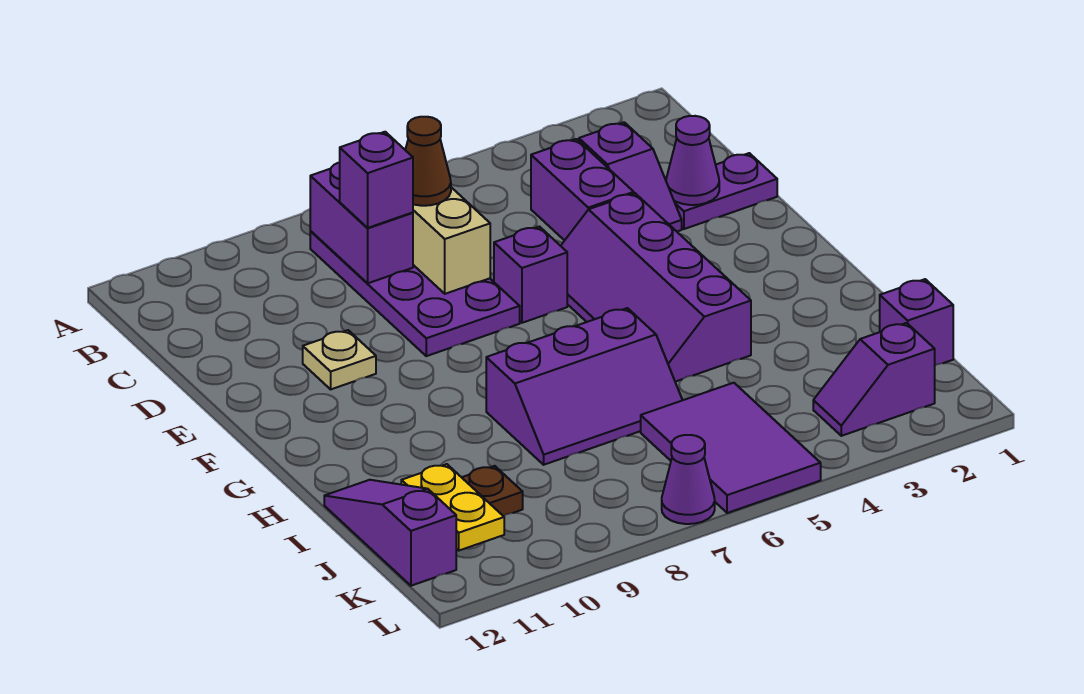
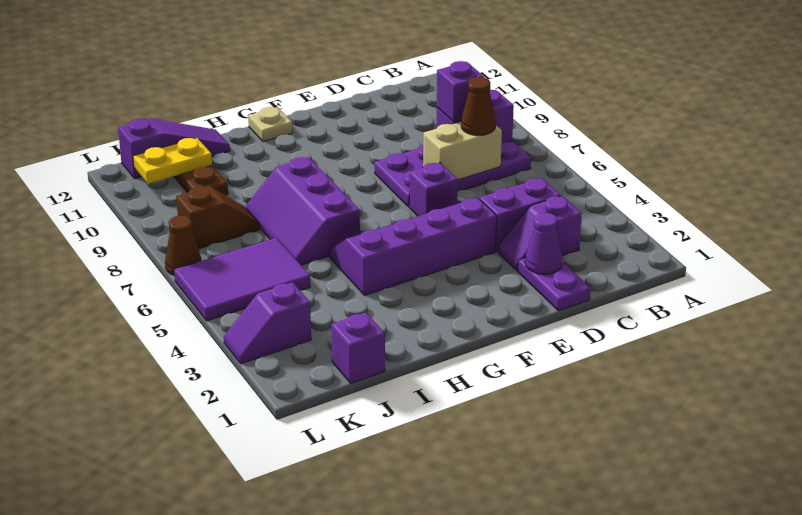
tan plate E10 level 1 -> tan plate G12 level 1
none -> brown slope J8:K8 level 1 top K
purple slope K2:K3 level 1 top 2 -> purple slope K3:L3 level 1 top K
purple cone L7 level 1 -> brown cone L7 level 1

